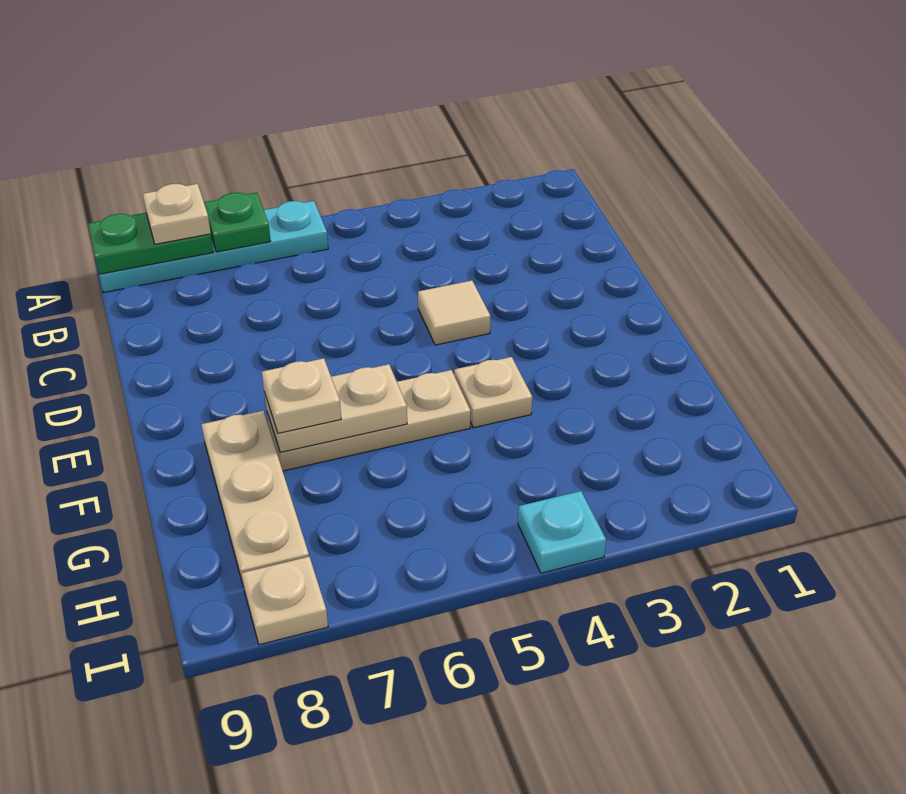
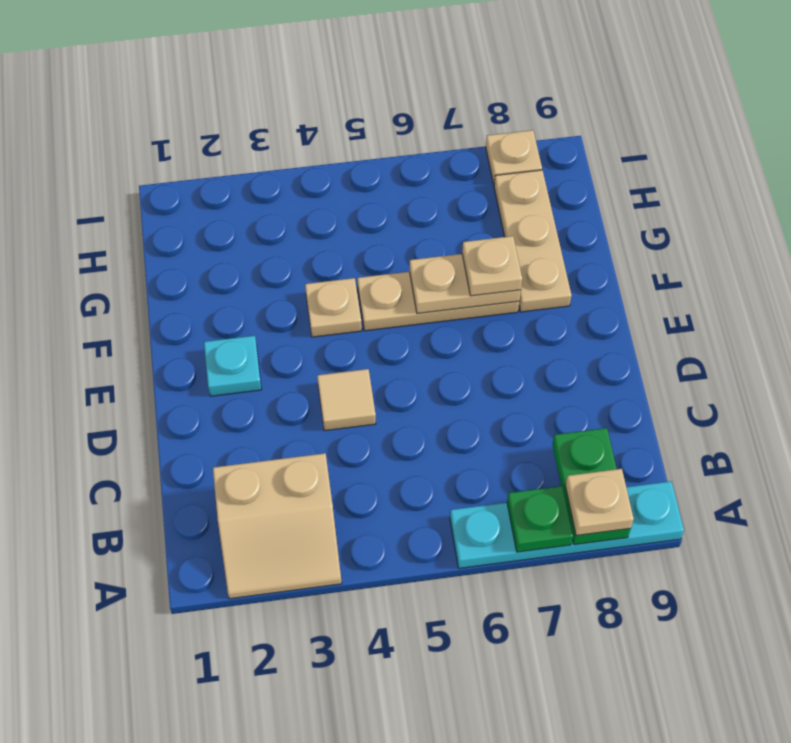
none -> tan slope A2:B3 level 1 top B
green plate A8:A9 level 2 -> green plate A8:B8 level 2
cyan plate I4 level 1 -> cyan plate E2 level 1

